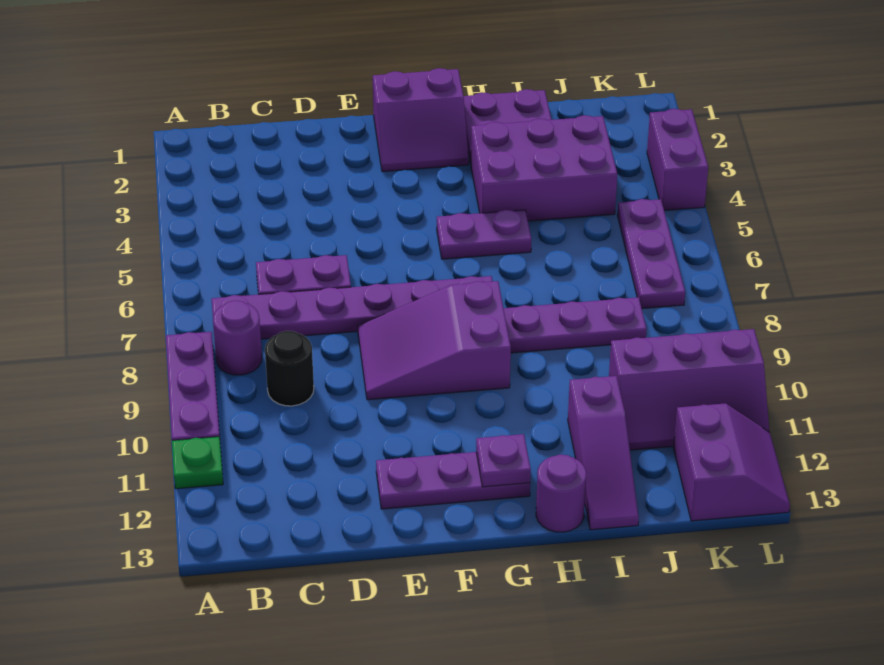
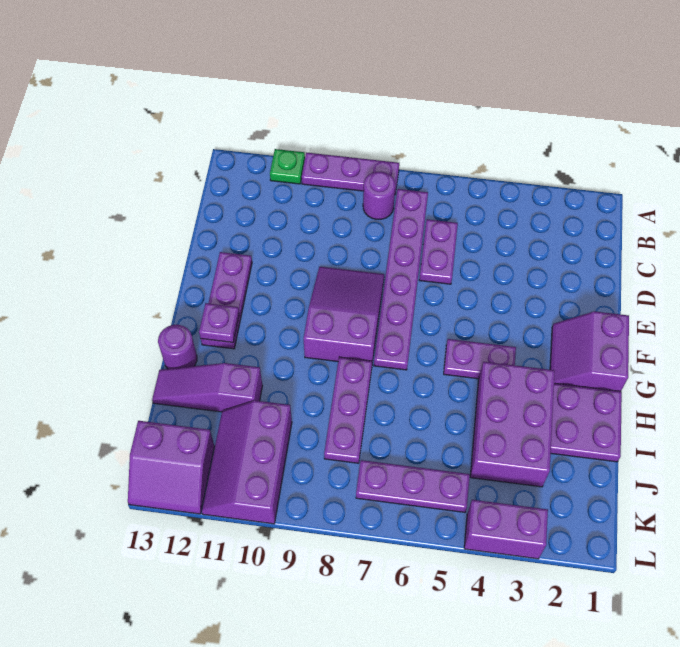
black round brick C9 level 1 -> none
purple plate G5:H5 level 1 -> purple plate G4:G5 level 1

